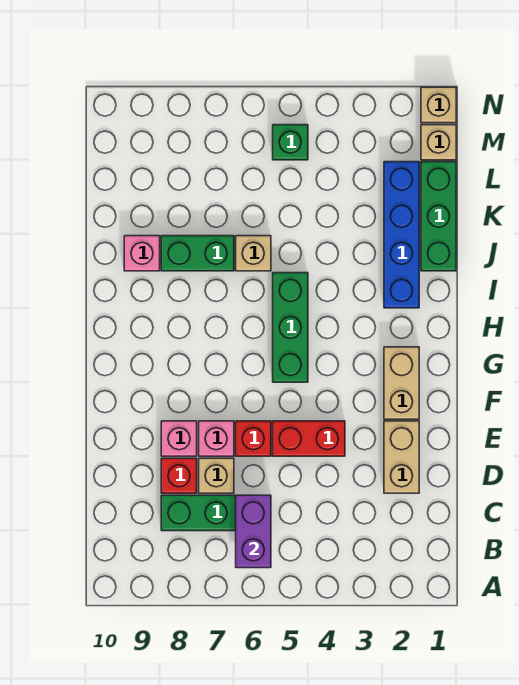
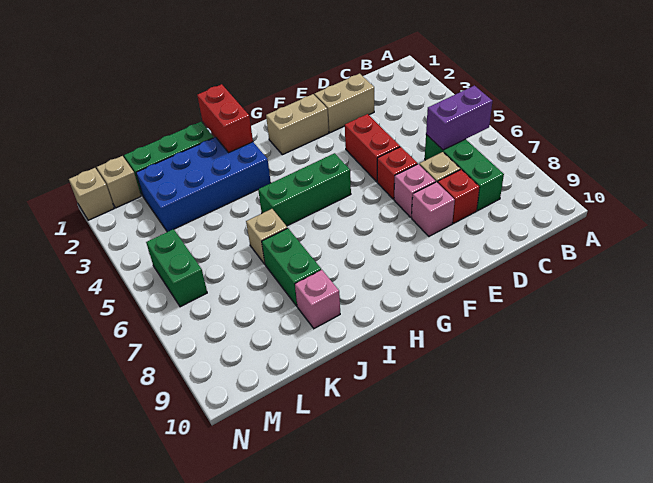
none -> red brick I1:I2 level 2
blue brick I2:L2 level 1 -> blue brick I2:L3 level 1
green brick M5 level 1 -> green brick M5:M6 level 1

